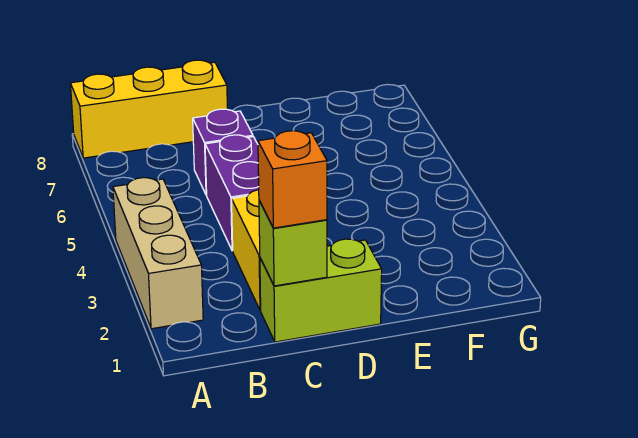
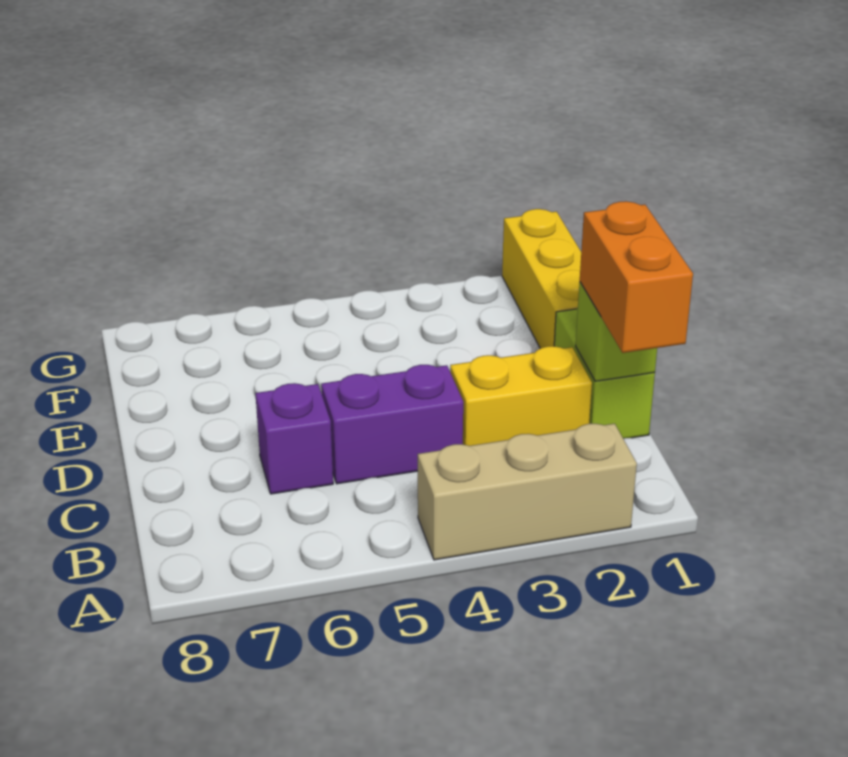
yellow brick A8:C8 level 1 -> yellow brick E1:G1 level 1
orange brick C1 level 3 -> orange brick B1:C1 level 3

